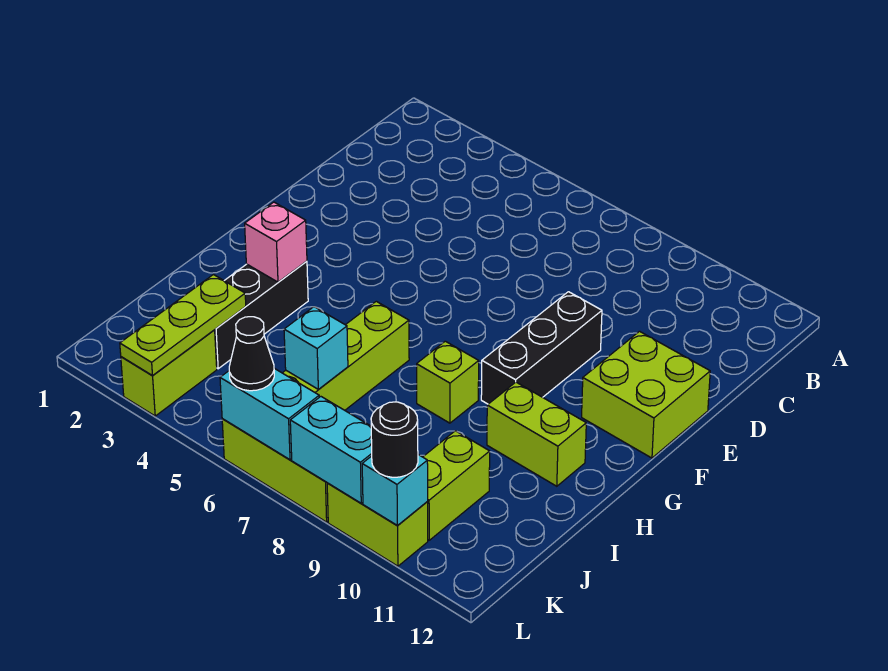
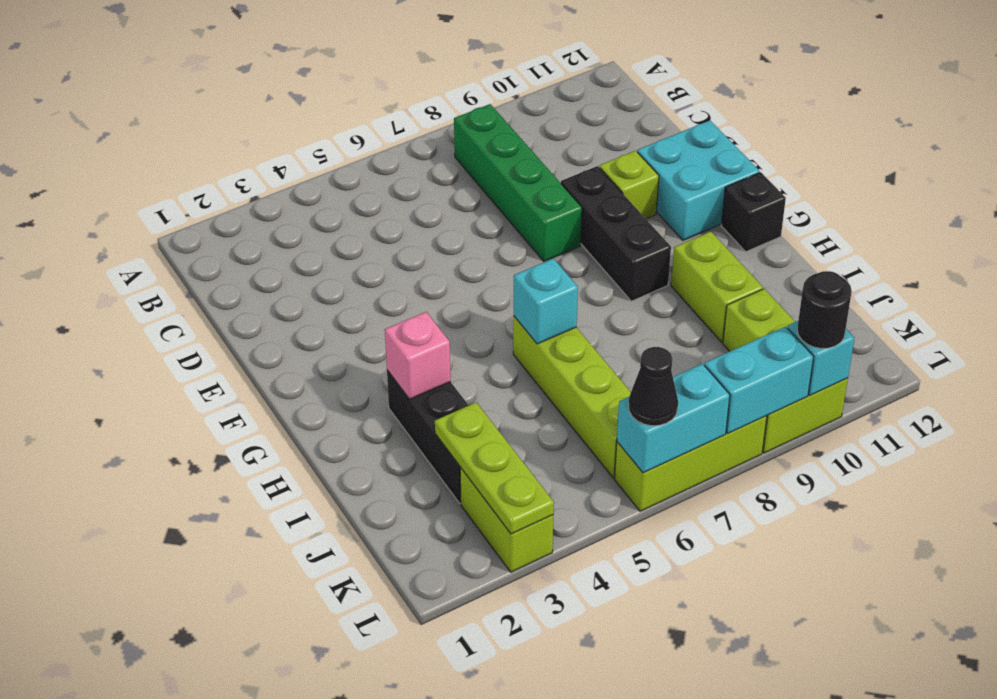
none -> green brick B8:E8 level 1
lime brick E11:F12 level 1 -> cyan brick E11:F12 level 1
none -> black brick G12 level 1
lime brick H8 level 1 -> lime brick E10 level 1
lime brick H10:H11 level 1 -> lime brick H10:I10 level 1
cyan brick J6 level 2 -> cyan brick H6 level 2

